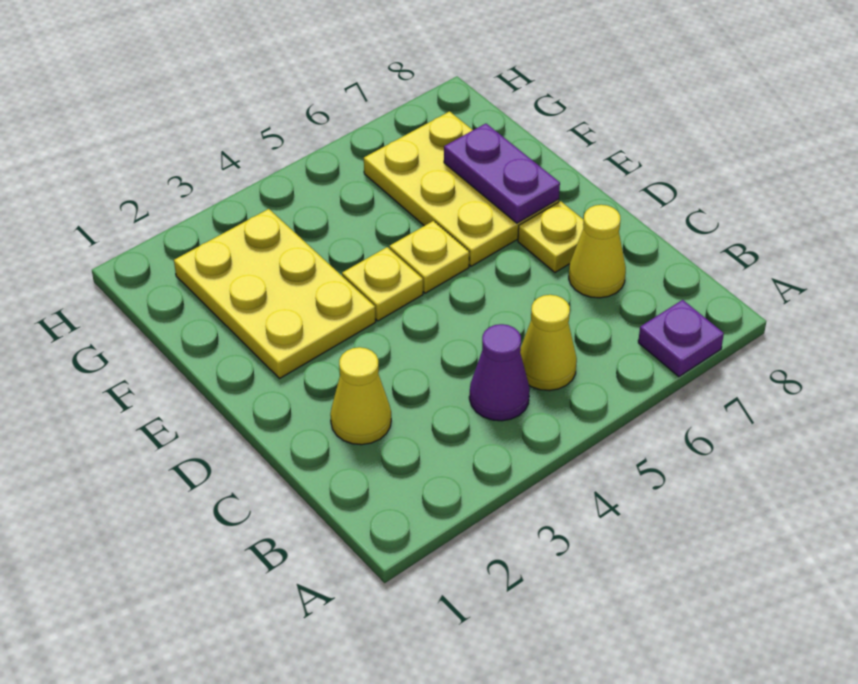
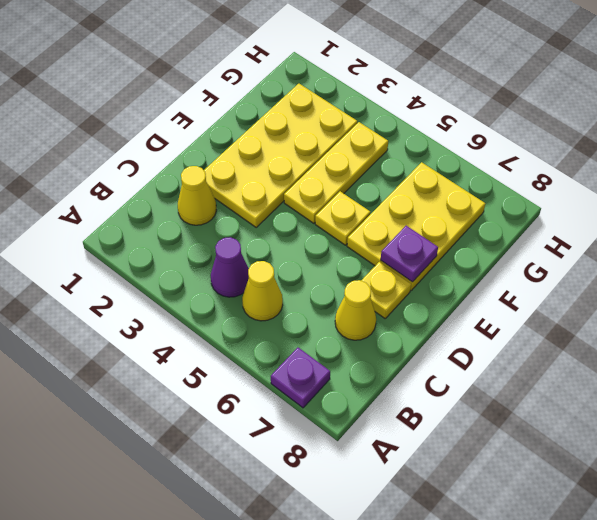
yellow plate E2:G3 level 1 -> yellow plate D2:G3 level 1
yellow plate E4 level 1 -> yellow plate E4:G4 level 1
purple plate E7:F7 level 2 -> purple plate E7 level 2

